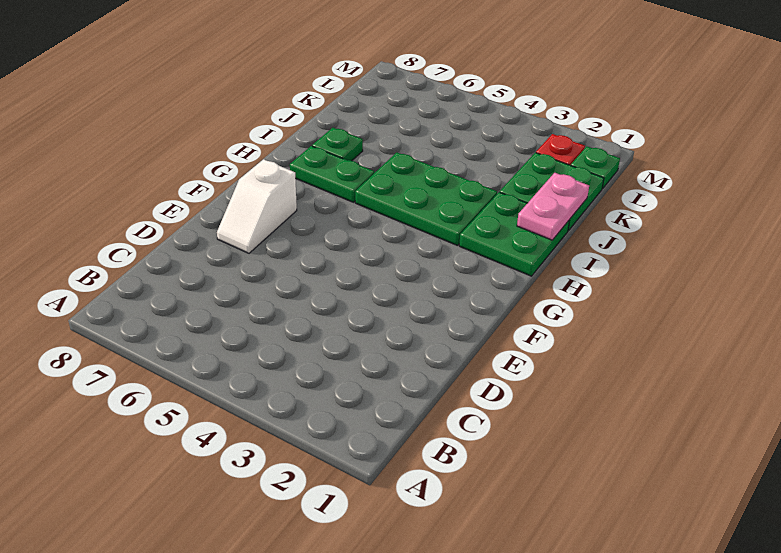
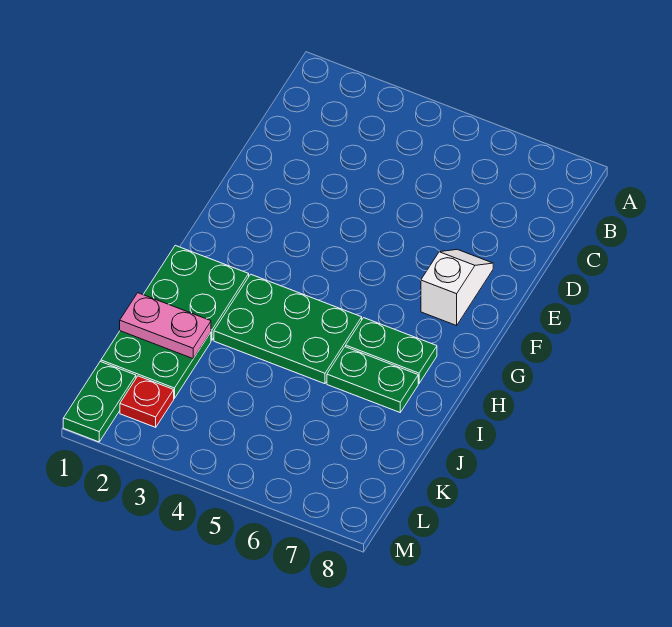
pink plate I1:J1 level 2 -> pink plate J1:J2 level 2
green plate I7 level 1 -> green plate I6:I7 level 1
green plate L1 level 1 -> green plate L1:M1 level 1

